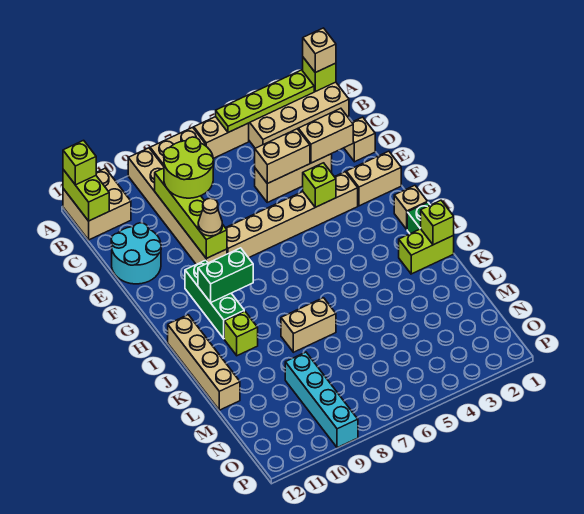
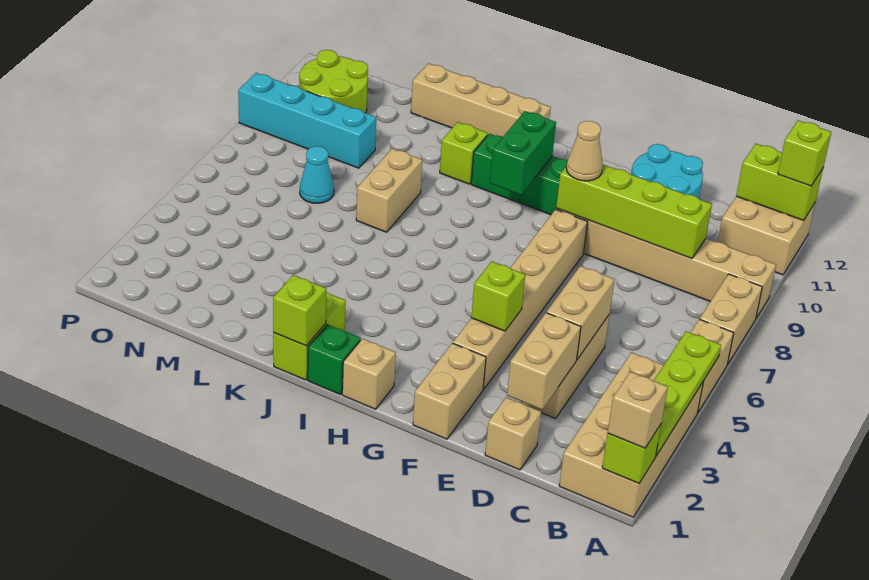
lime round brick C8:D9 level 3 -> lime round brick N10:O11 level 1
none -> cyan cone M7 level 1

